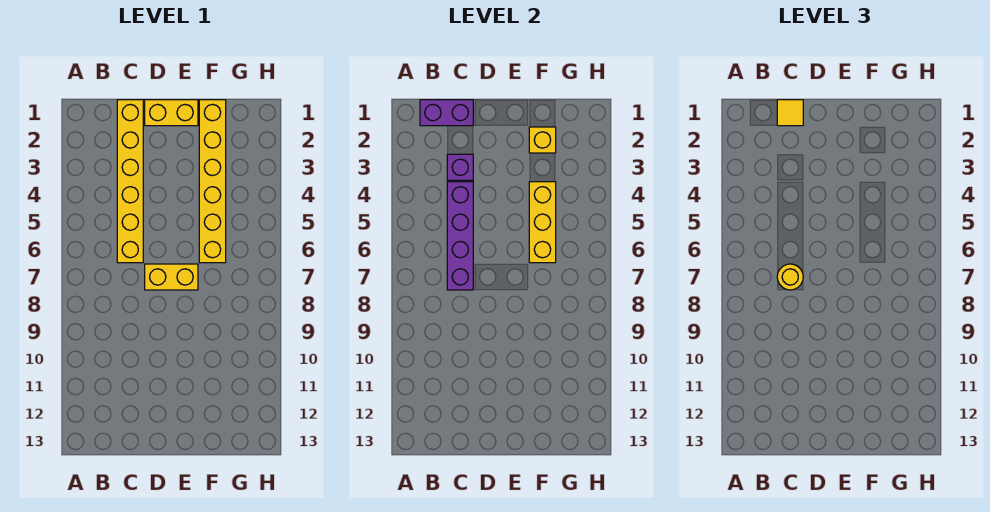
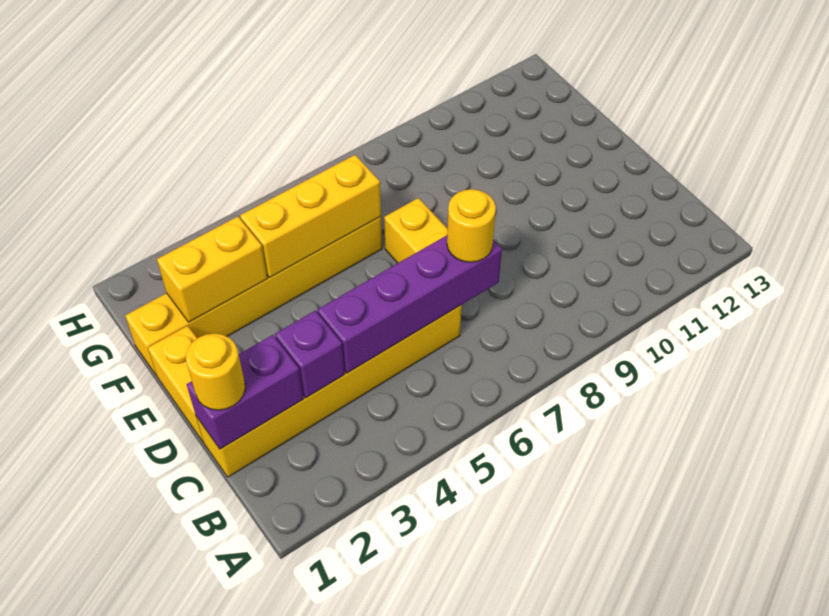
purple brick B1:C1 level 2 -> purple brick C1:C2 level 2
yellow tile C1 level 3 -> yellow round brick C1 level 3
yellow brick F2 level 2 -> yellow brick F2:F3 level 2

